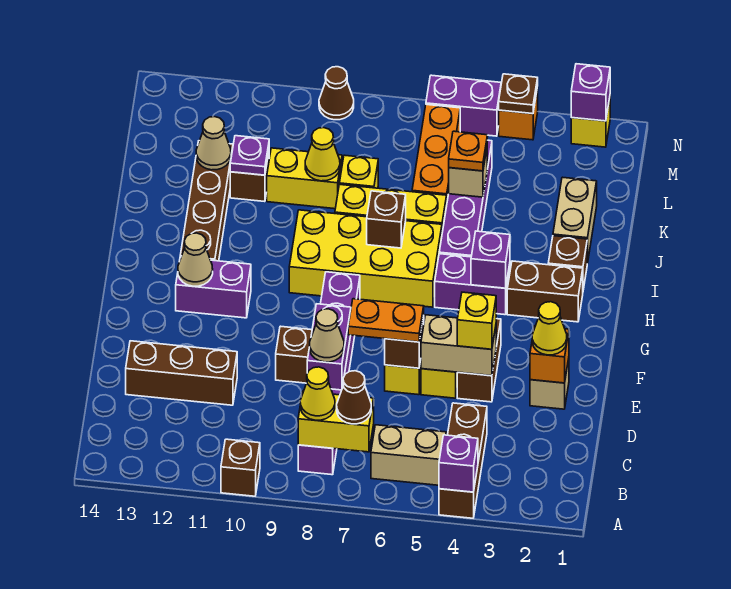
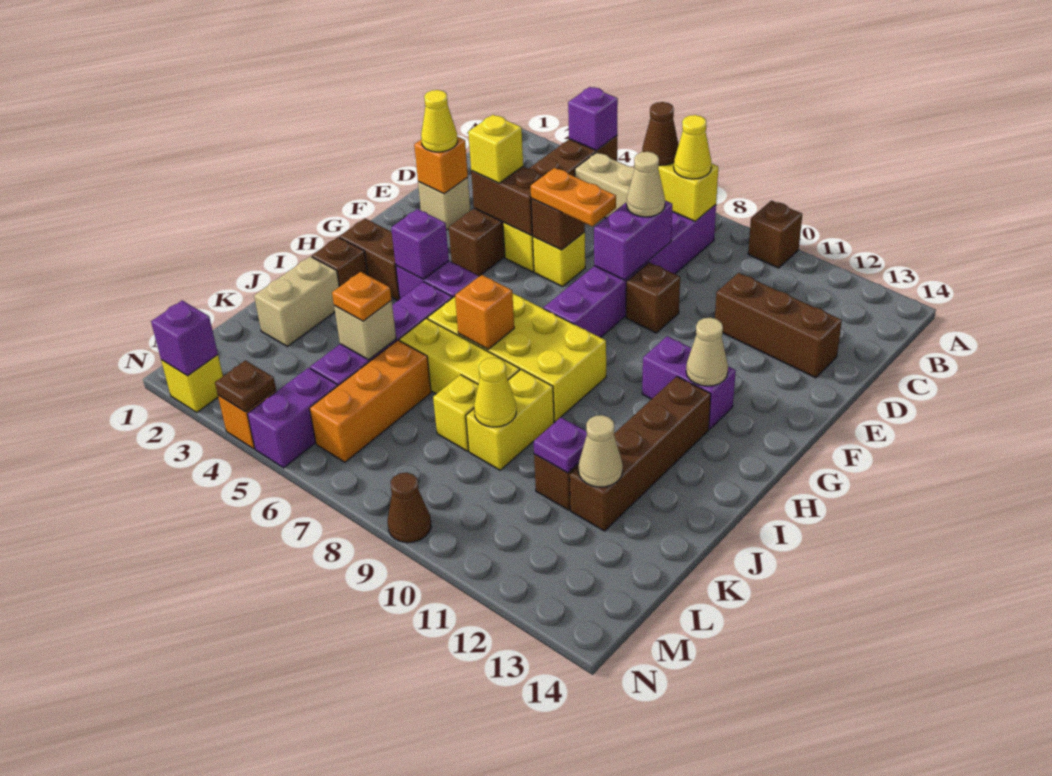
tan brick E4:E5 level 2 -> brown brick E4:E5 level 2
brown brick I7 level 2 -> orange brick I7 level 2
yellow brick K9:K10 level 1 -> yellow brick J9:K9 level 1
purple brick N5:N6 level 1 -> purple brick M5:N5 level 1

